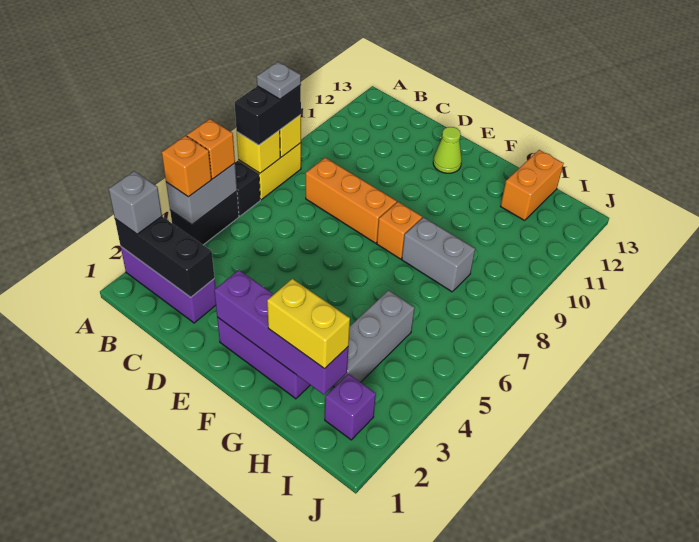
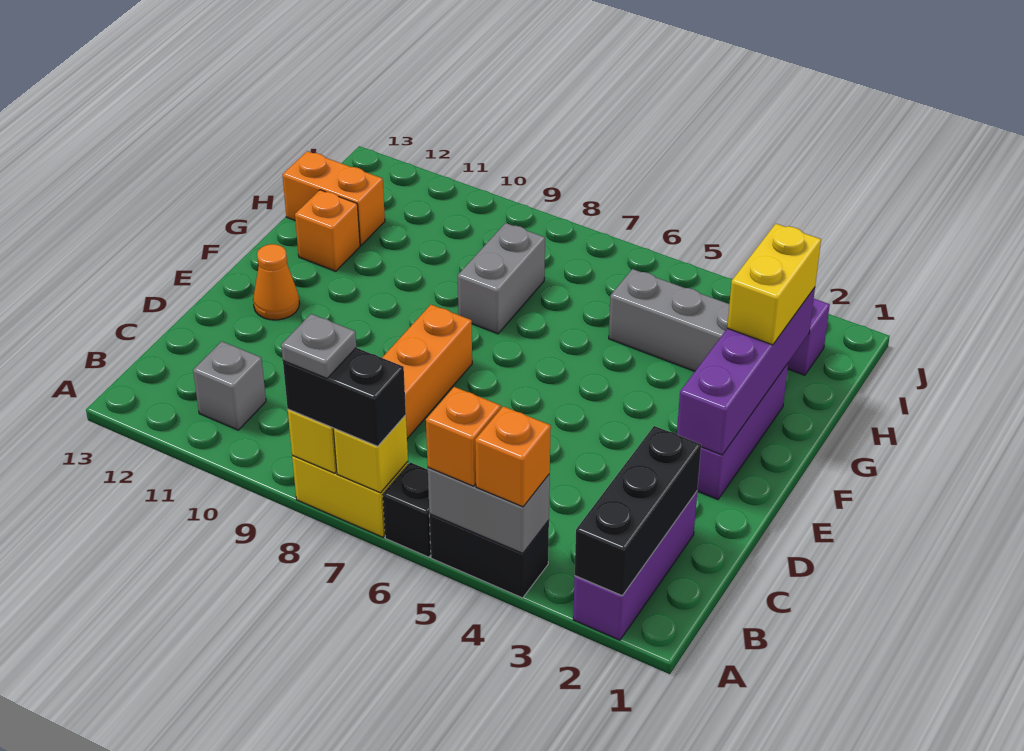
grey brick A2 level 3 -> grey brick B11 level 1
lime cone E12 level 1 -> orange cone E12 level 1
orange brick F8 level 1 -> orange brick G12 level 1

